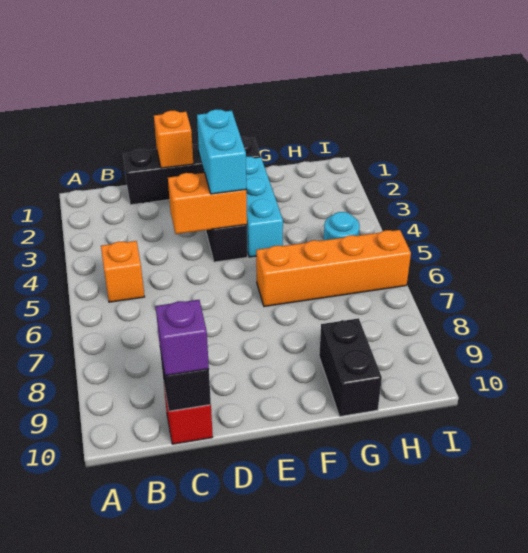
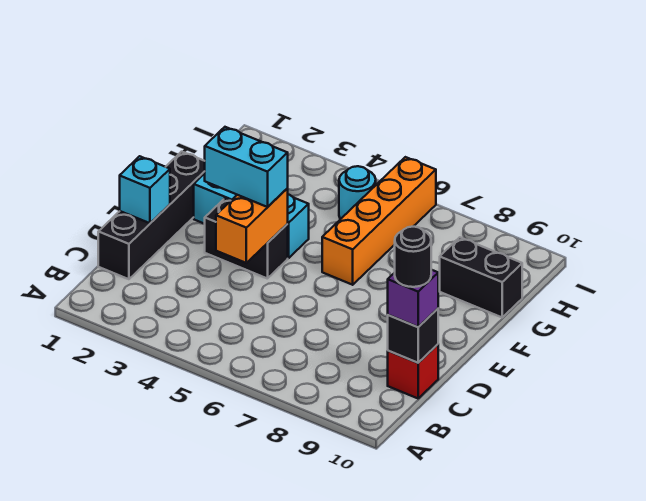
orange brick B5 level 1 -> none
none -> black round brick C10 level 4
orange brick D1 level 2 -> cyan brick D1 level 2

